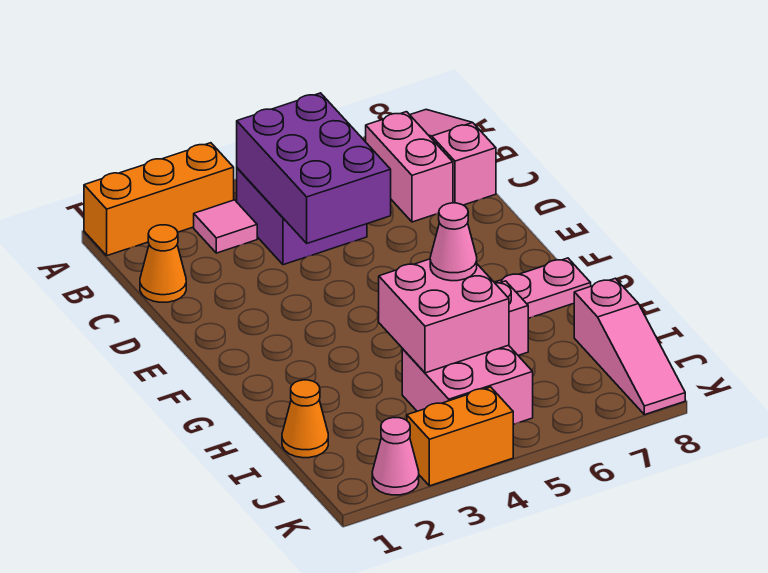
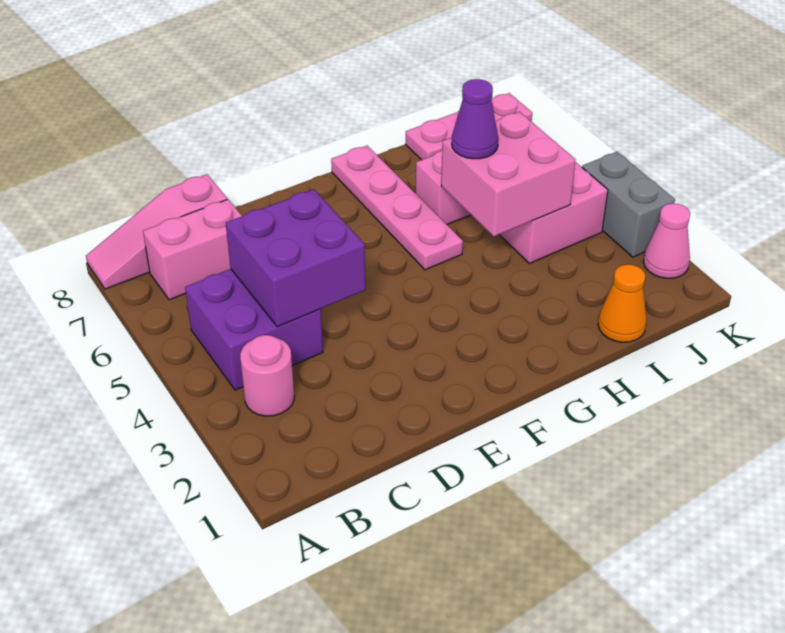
orange brick A1:A3 level 1 -> none
pink tile B3 level 1 -> pink round brick B3 level 1
purple brick B4:D5 level 2 -> purple brick C4:D5 level 2
orange cone C1 level 1 -> none
pink cone H5 level 3 -> purple cone H5 level 3
pink slope I8:K8 level 1 top I -> pink plate I8:K8 level 1
orange brick K3:K4 level 1 -> grey brick K3:K4 level 1

